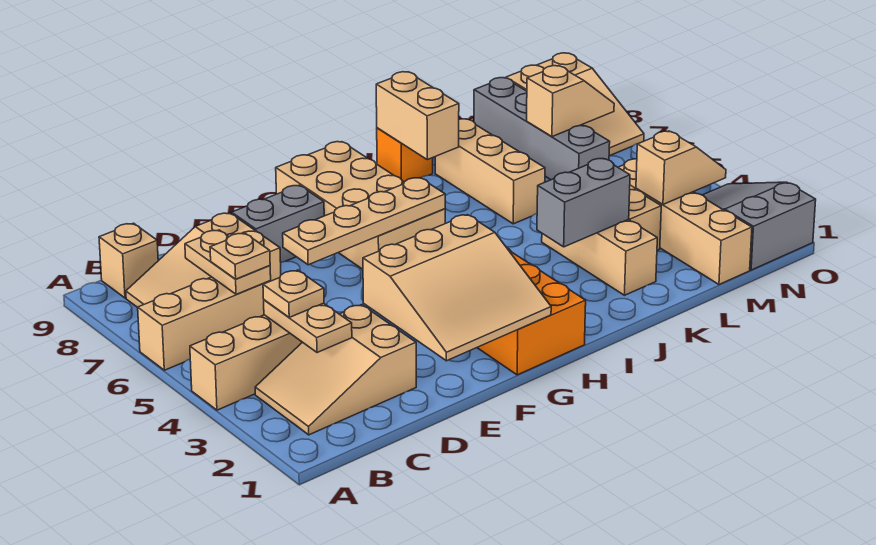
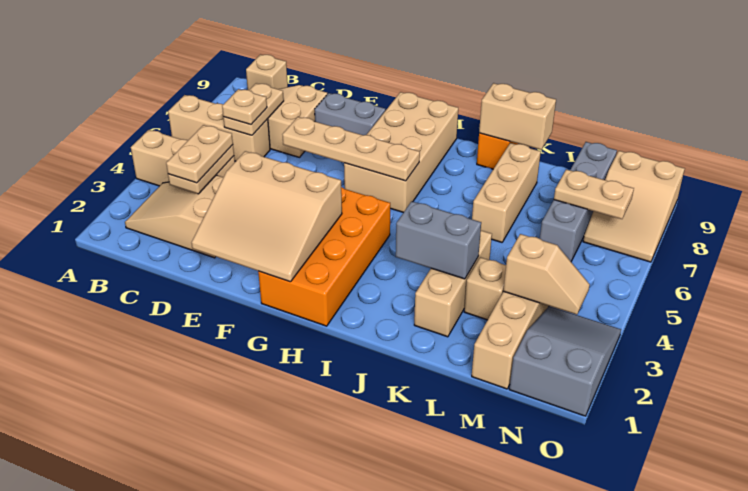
tan plate C4 level 3 -> tan plate C3:C4 level 3
tan brick J8:J9 level 2 -> tan brick J9:K9 level 2
tan slope M7:N7 level 2 top M -> tan plate M7:N7 level 2

